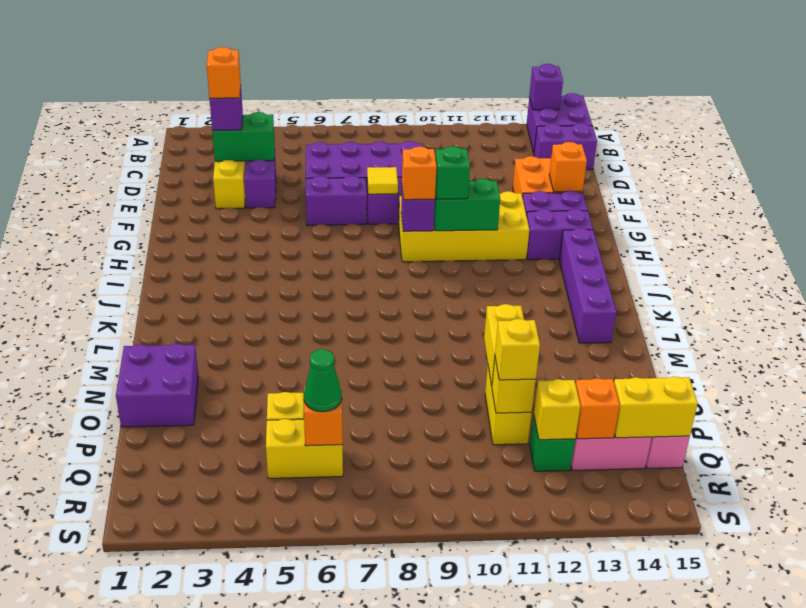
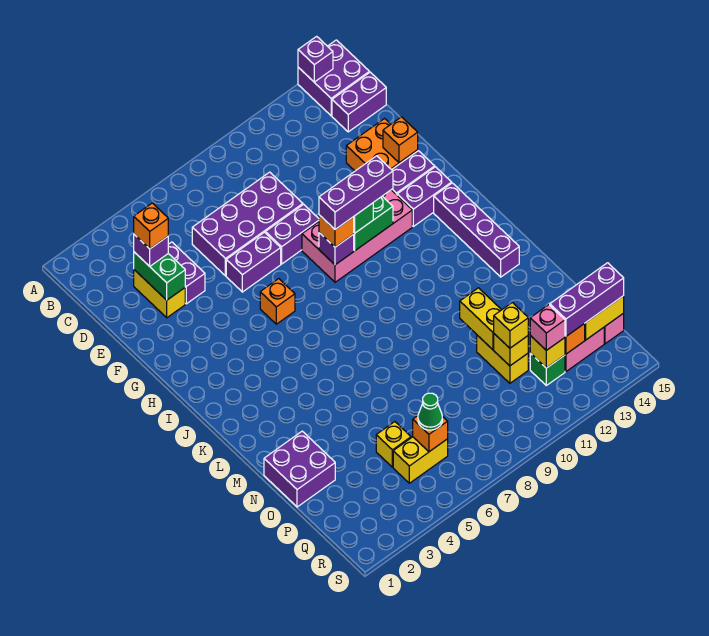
green brick D3:D4 level 2 -> green brick D3:E3 level 2
yellow tile F8 level 2 -> none
yellow brick G9:H12 level 1 -> pink brick G9:H12 level 1
none -> orange brick H6 level 1
none -> purple brick H9:H11 level 4
none -> pink brick Q12 level 3
none -> purple brick Q13:Q15 level 3

